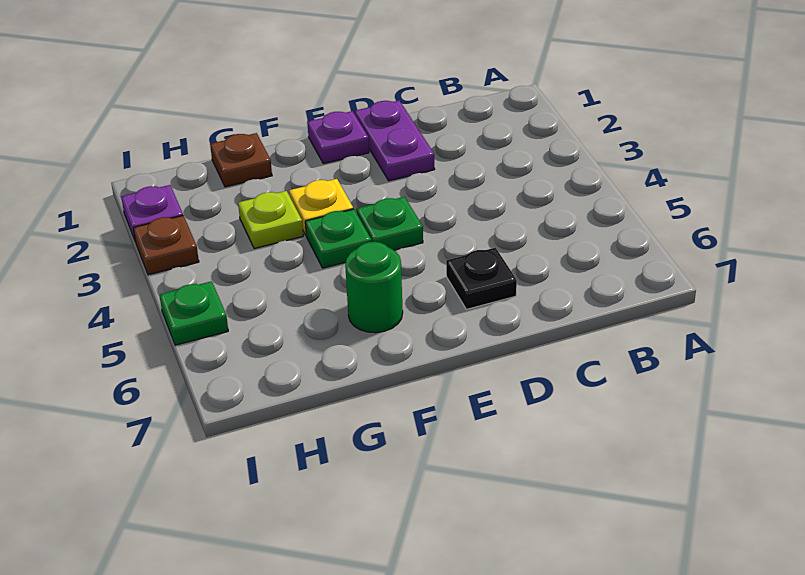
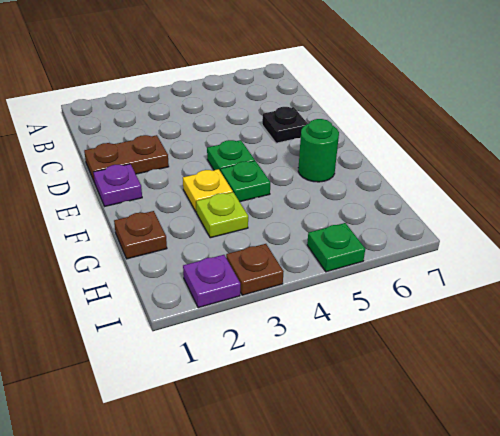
purple plate D1:D2 level 1 -> brown plate D1:D2 level 1

